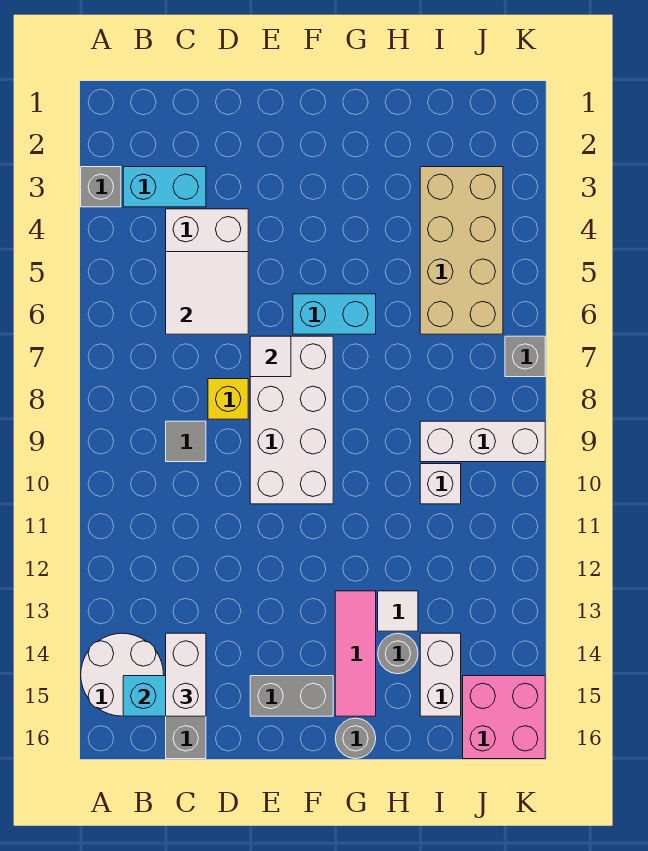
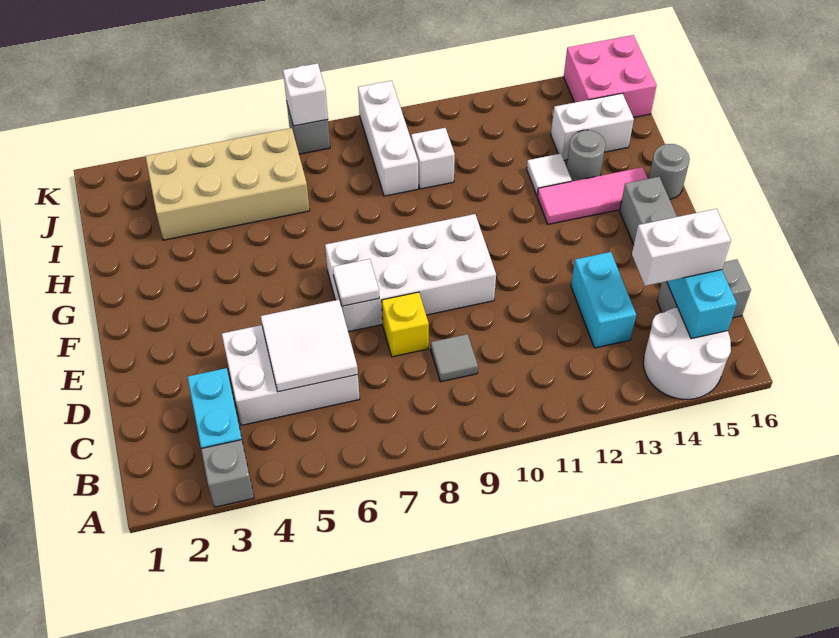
cyan brick F6:G6 level 1 -> cyan brick C13:D13 level 1
none -> white brick K7 level 2

